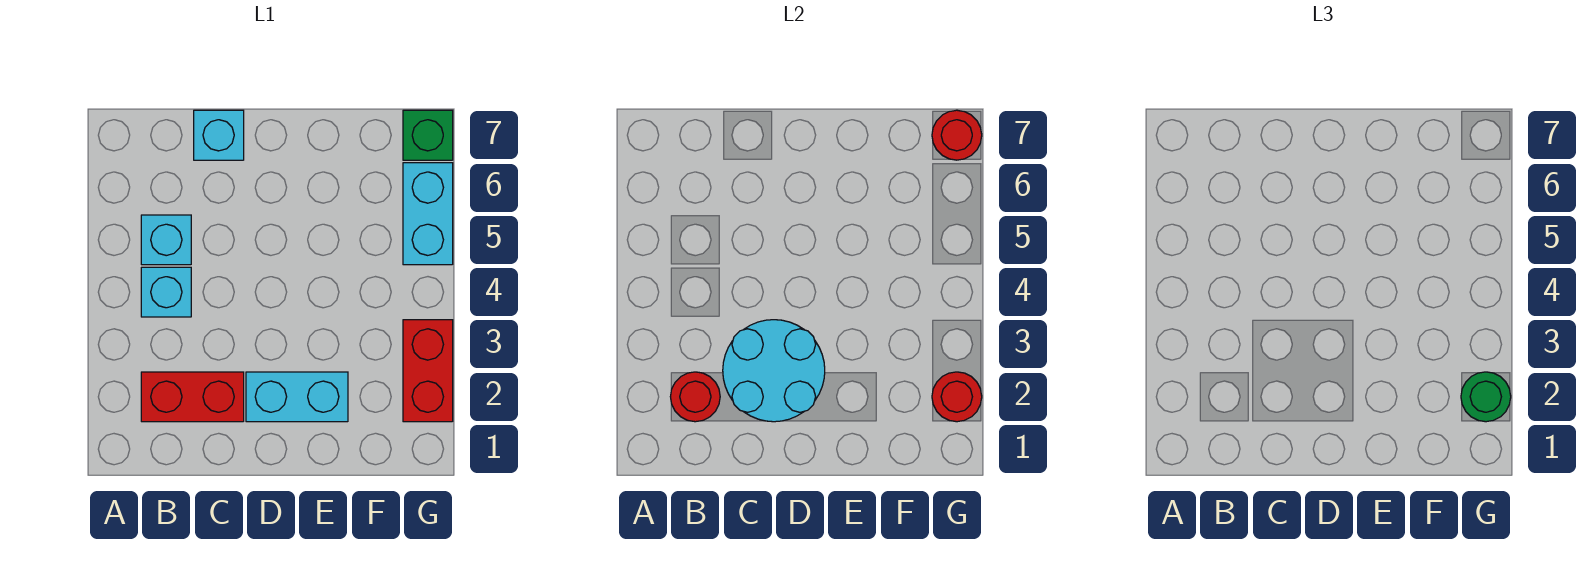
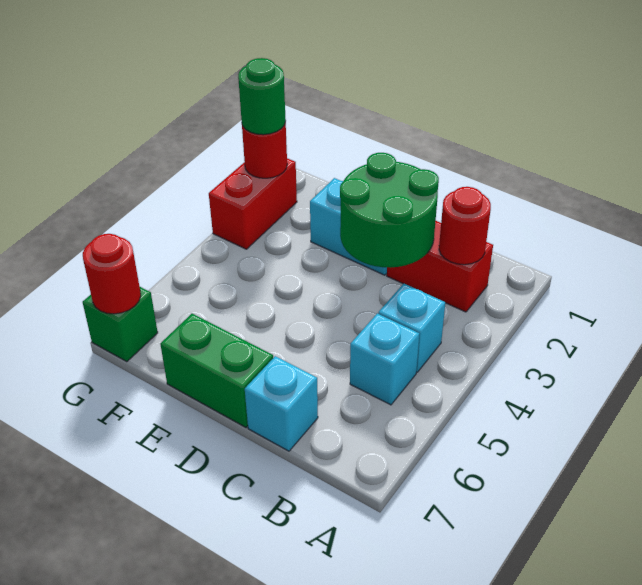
cyan round brick C2:D3 level 2 -> green round brick C2:D3 level 2
none -> green brick D7:E7 level 1
cyan brick G5:G6 level 1 -> none

